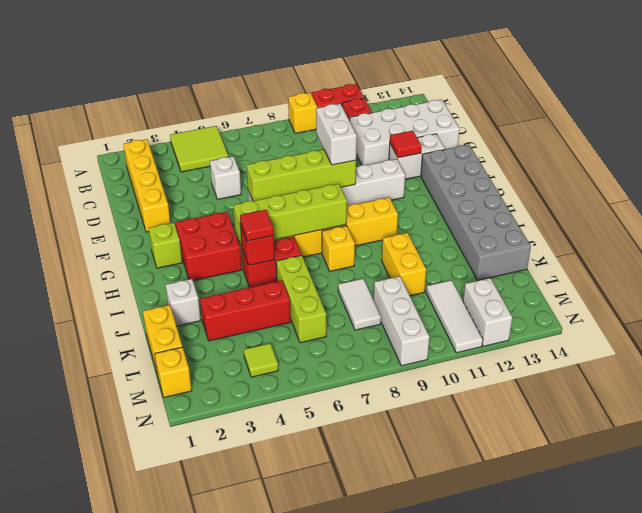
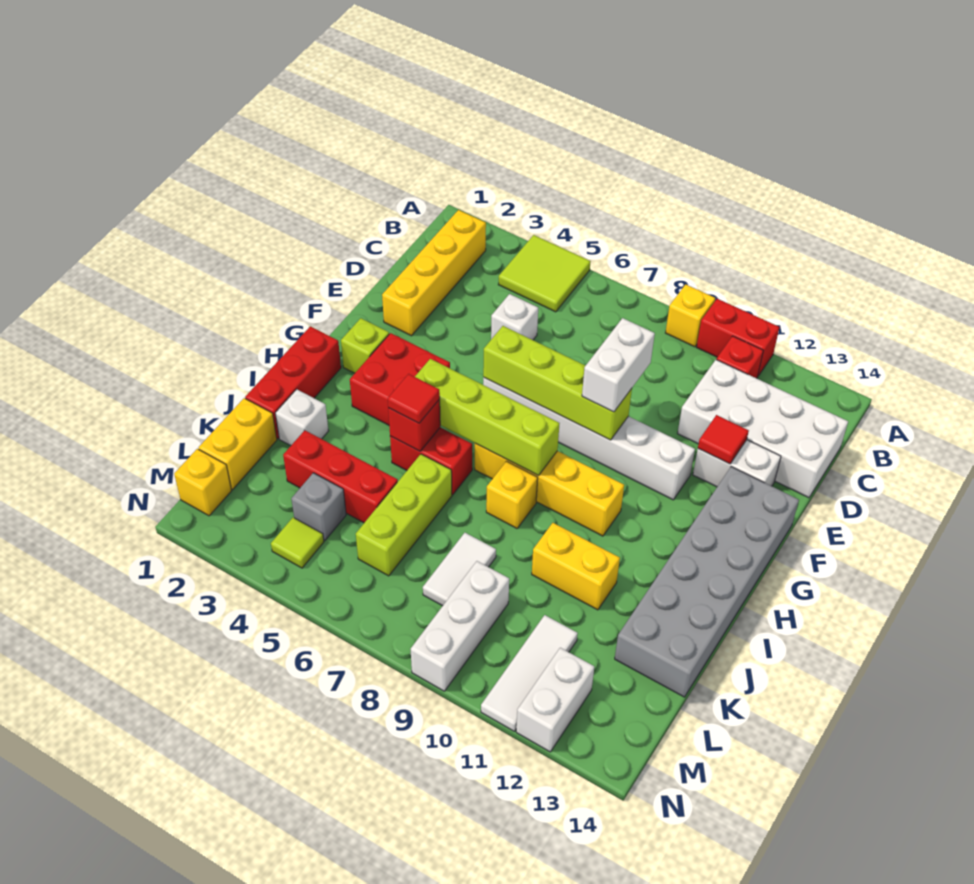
none -> red brick H1:J1 level 1
yellow brick J10:K10 level 1 -> yellow brick J10:J11 level 1
none -> grey brick L4 level 1

